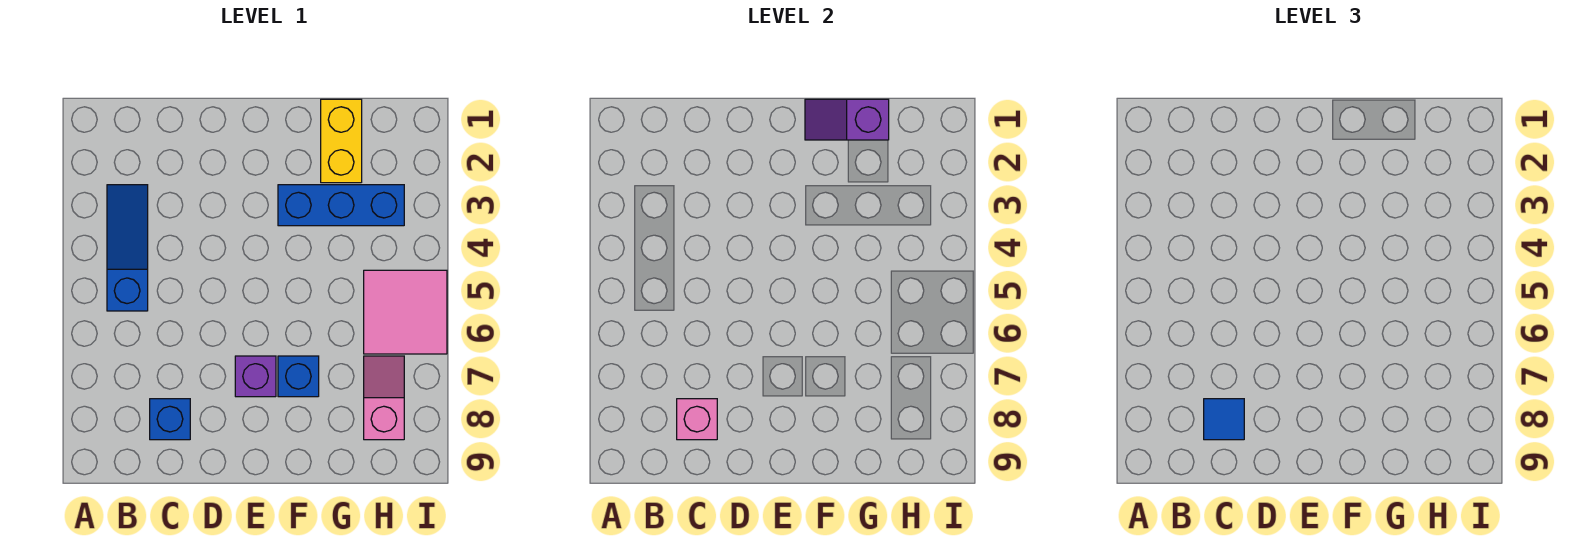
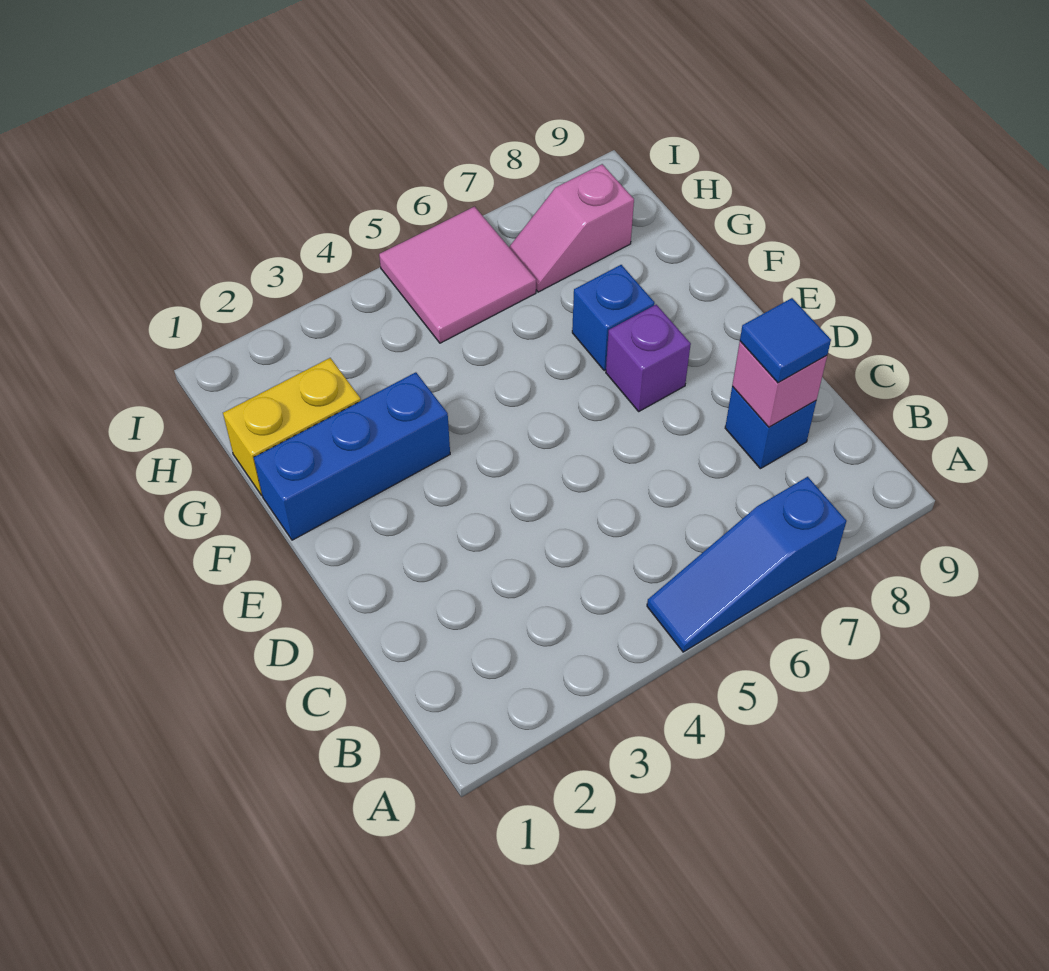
blue slope B3:B5 level 1 top 5 -> blue slope A5:A7 level 1 top 7
purple slope F1:G1 level 2 top G -> none
blue brick F3:H3 level 1 -> blue brick F1:F3 level 1

